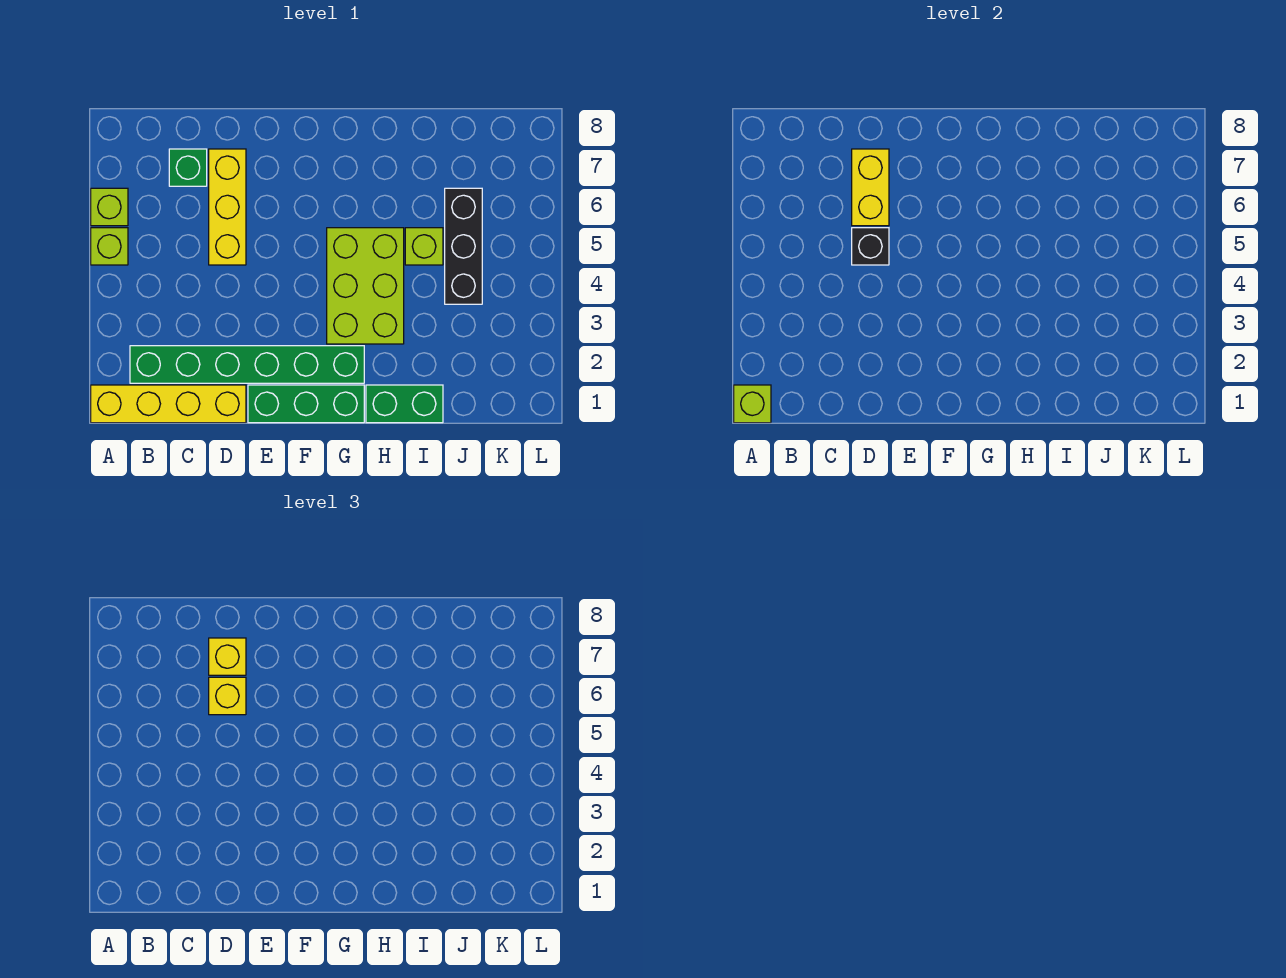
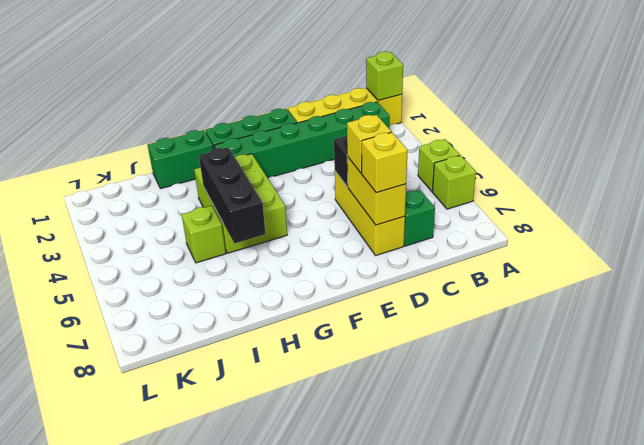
black brick J4:J6 level 1 -> black brick H4:H6 level 2

